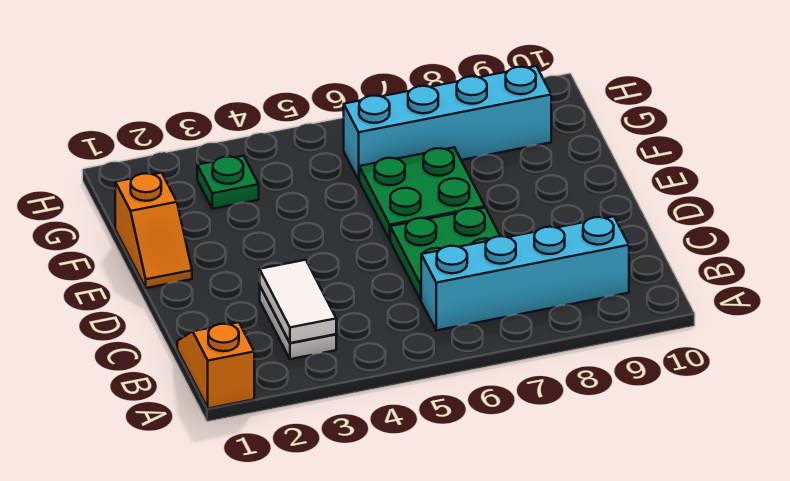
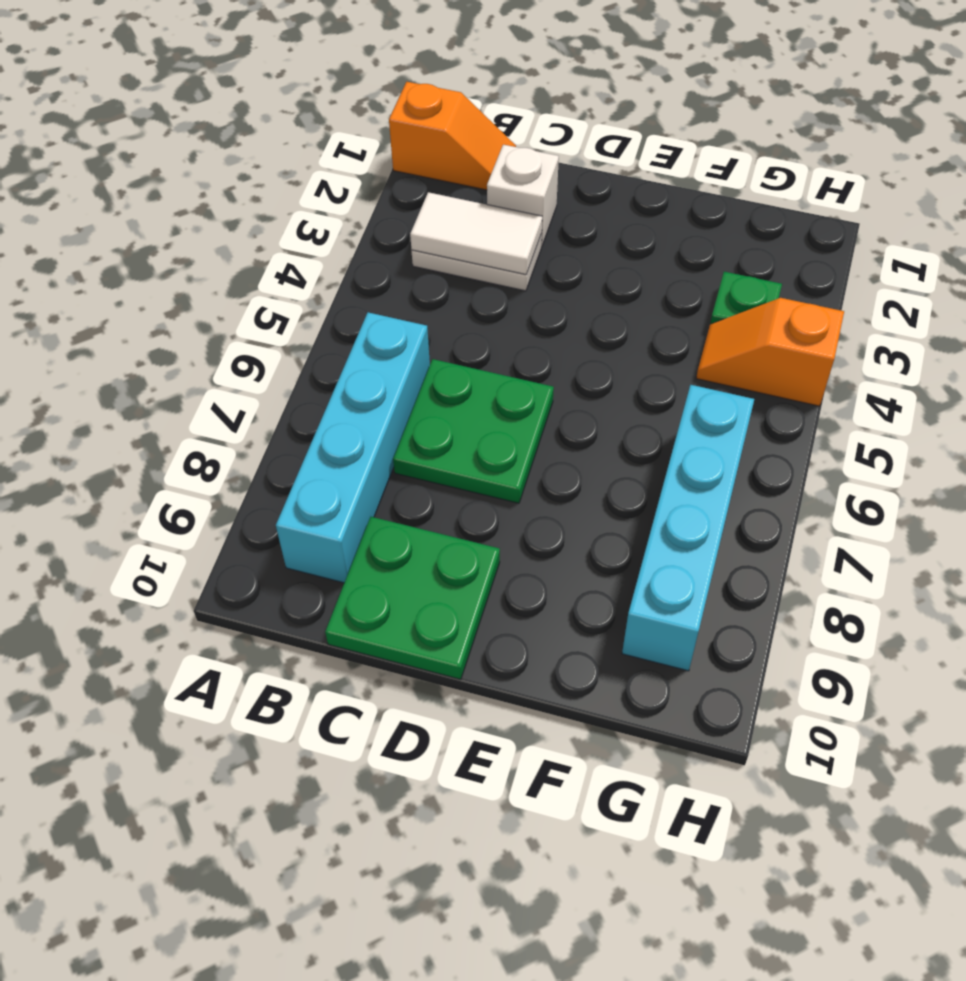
none -> white brick C2 level 1
orange slope E1:F1 level 1 top F -> orange slope G4:H4 level 1 top H
green plate E6:F7 level 1 -> green plate C9:D10 level 1

